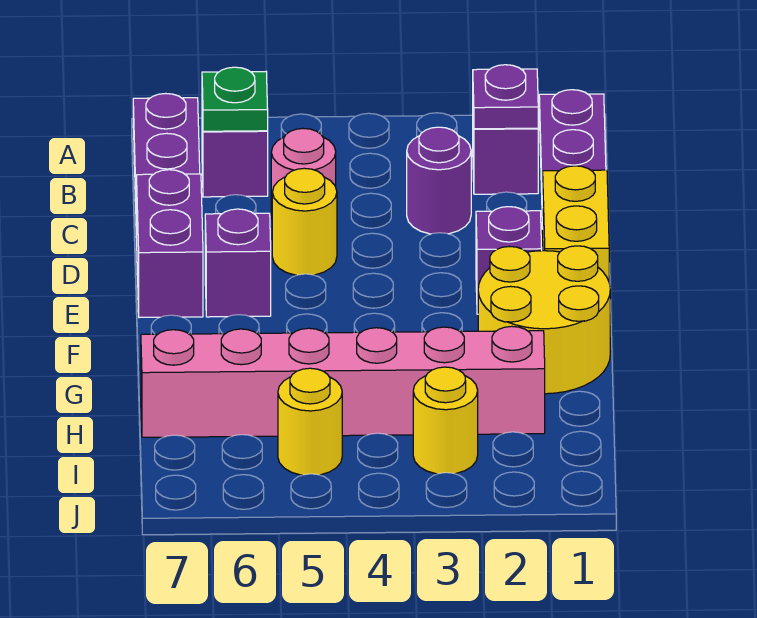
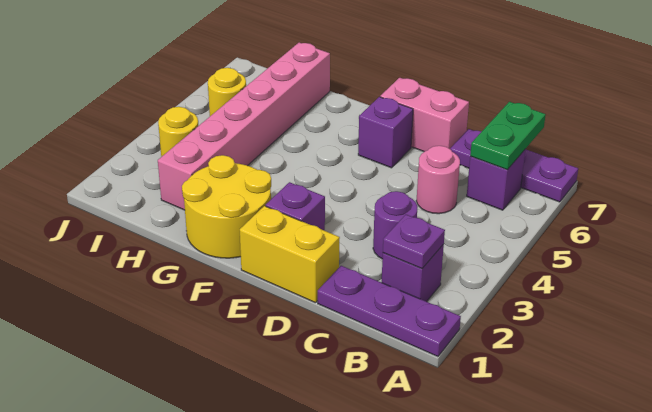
green plate B6 level 2 -> green plate B6:B7 level 2
yellow round brick D5 level 1 -> none
purple brick D7:E7 level 1 -> pink brick D7:E7 level 1

